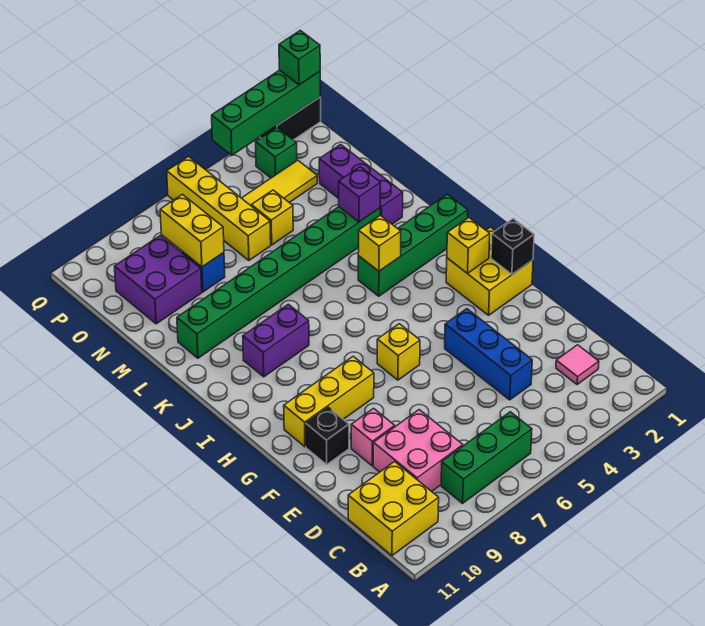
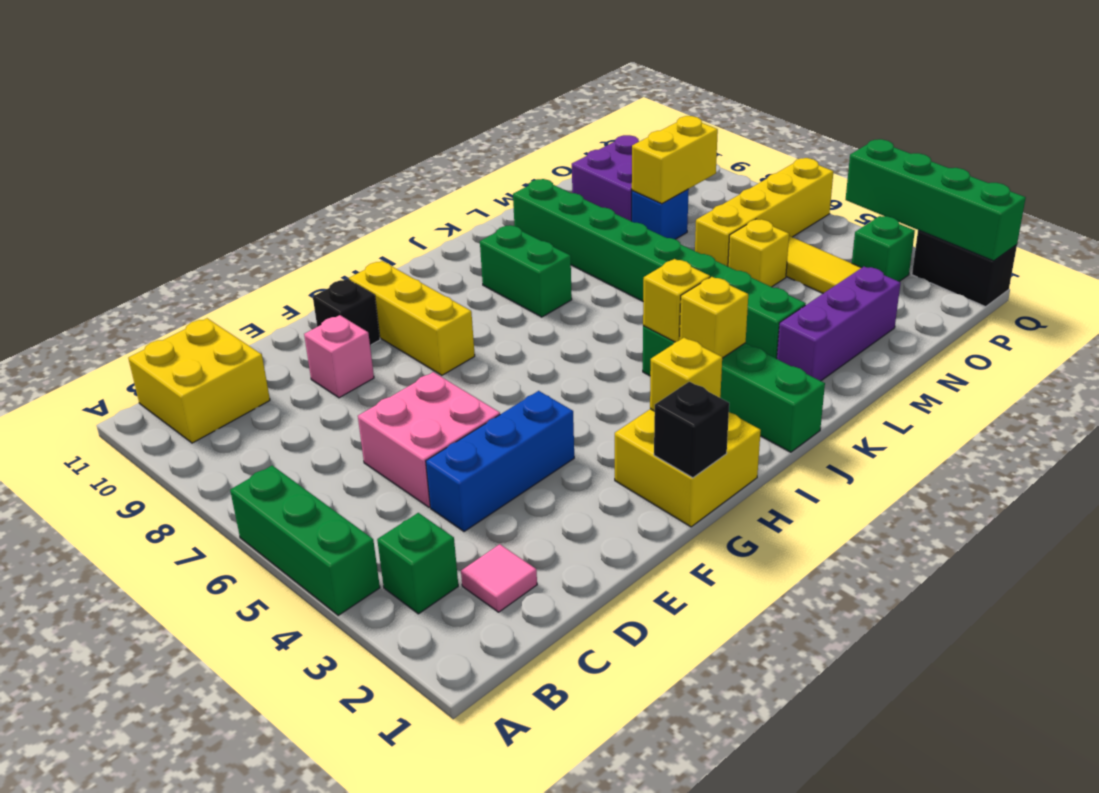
green brick B6:B8 level 1 -> green brick A4:A6 level 1
pink brick C8:D9 level 1 -> pink brick D5:E6 level 1
yellow brick G6 level 1 -> yellow brick J3 level 2
purple brick J8:J9 level 1 -> green brick J8:J9 level 1
purple brick L3 level 2 -> none
green brick Q1 level 3 -> green brick B3 level 1

